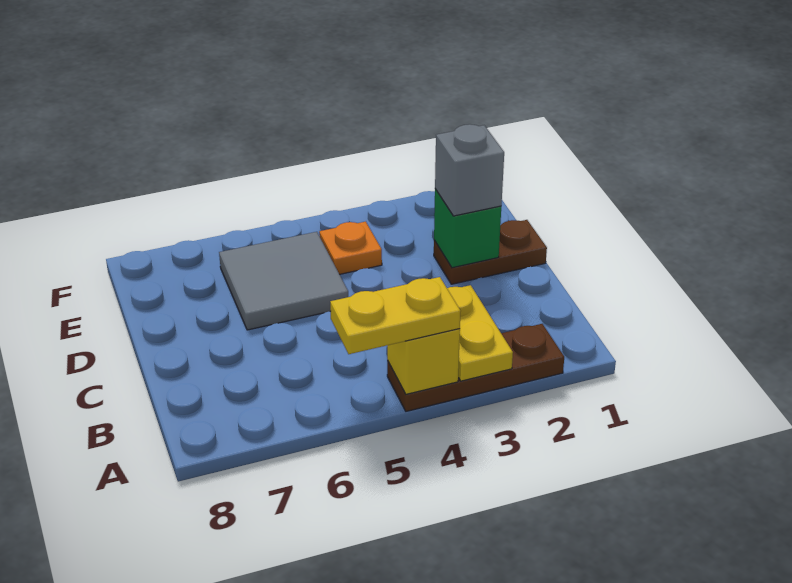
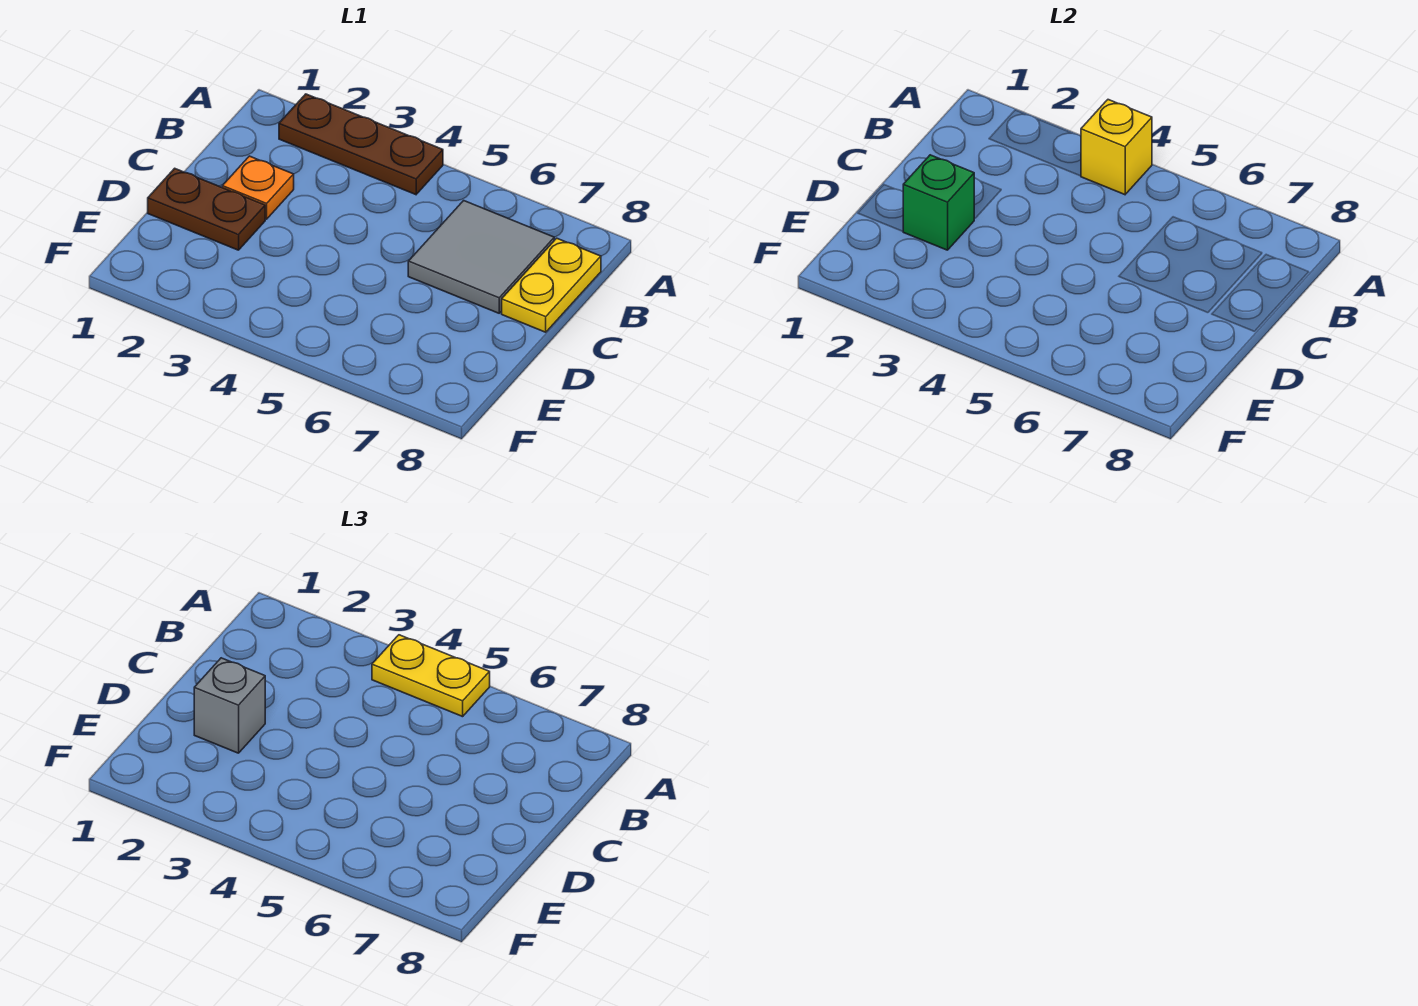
yellow plate A3:B3 level 2 -> yellow plate B8:C8 level 1
grey tile D5:E6 level 1 -> grey tile B6:C7 level 1
orange plate E4 level 1 -> orange plate C2 level 1

